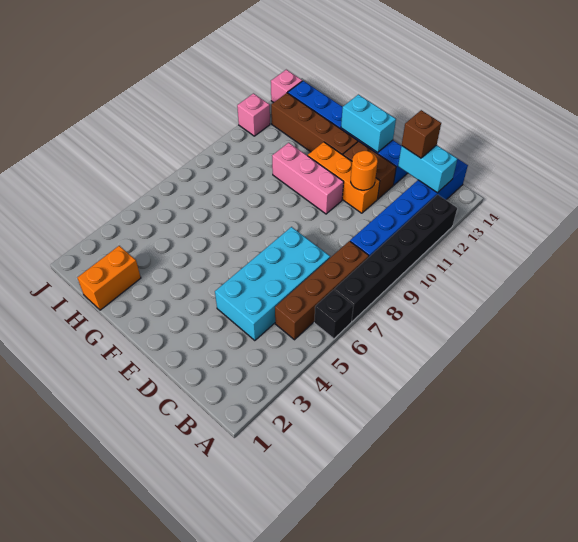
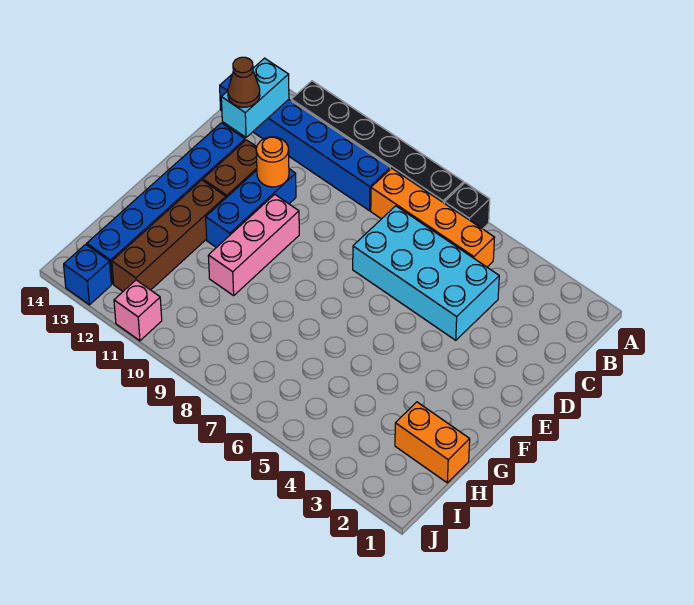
brown brick B5:B8 level 1 -> orange brick B5:B8 level 1
brown brick C13 level 3 -> brown cone C13 level 3
orange brick D11:F11 level 1 -> blue brick D11:F11 level 1
cyan brick E13:F13 level 2 -> none
pink brick J13 level 1 -> blue brick J13 level 1

